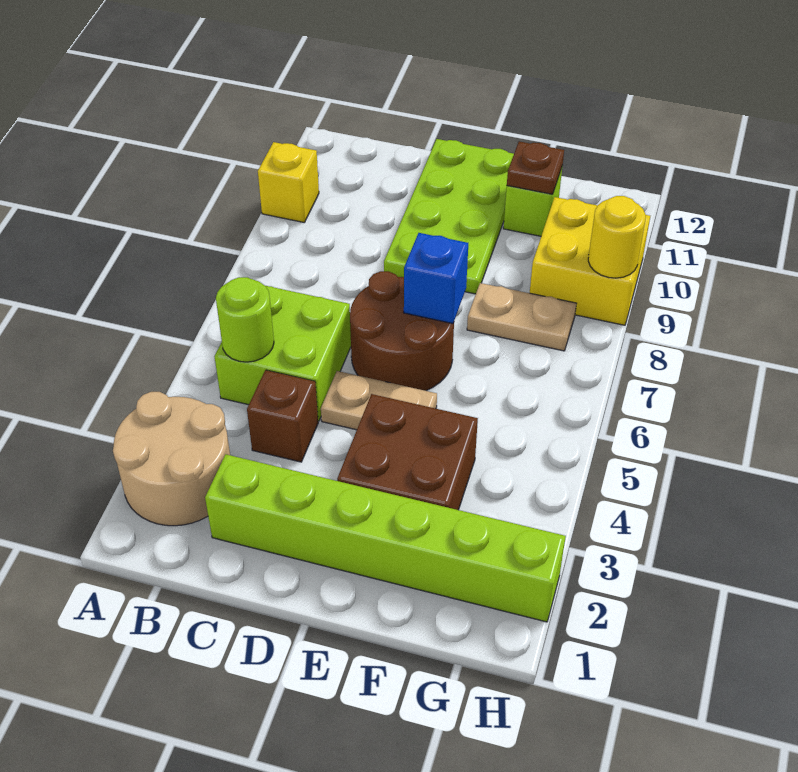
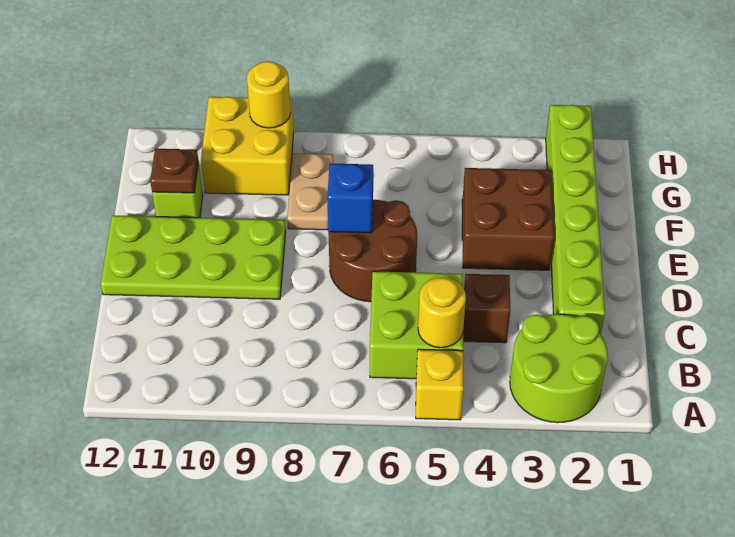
tan round brick A2:B3 level 1 -> lime round brick A2:B3 level 1
yellow brick A10 level 1 -> yellow brick A5 level 1
lime round brick B5 level 2 -> yellow round brick B5 level 2
tan plate D5:E5 level 1 -> none

